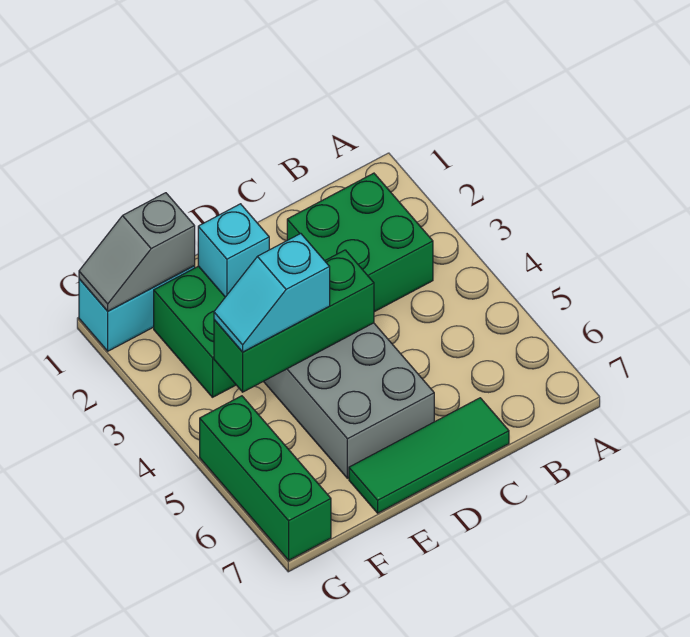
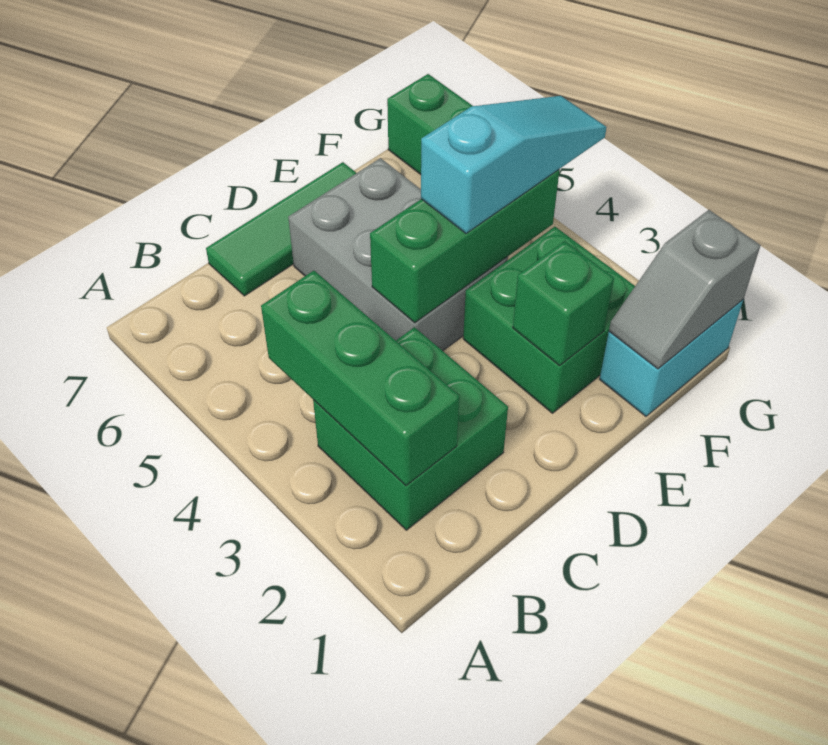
none -> green brick B2:B4 level 2
cyan brick E2 level 2 -> green brick E2 level 2
cyan slope E4:F4 level 3 top E -> cyan slope E4:G4 level 3 top E
grey slope F1:G1 level 2 top F -> grey slope F1:G1 level 2 top G

